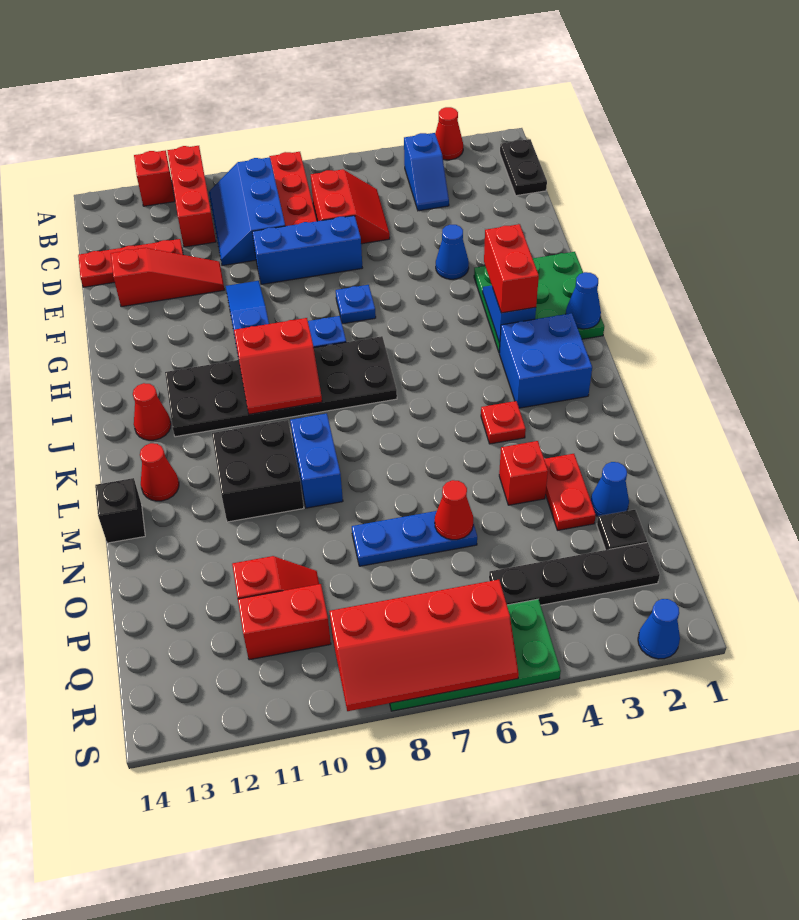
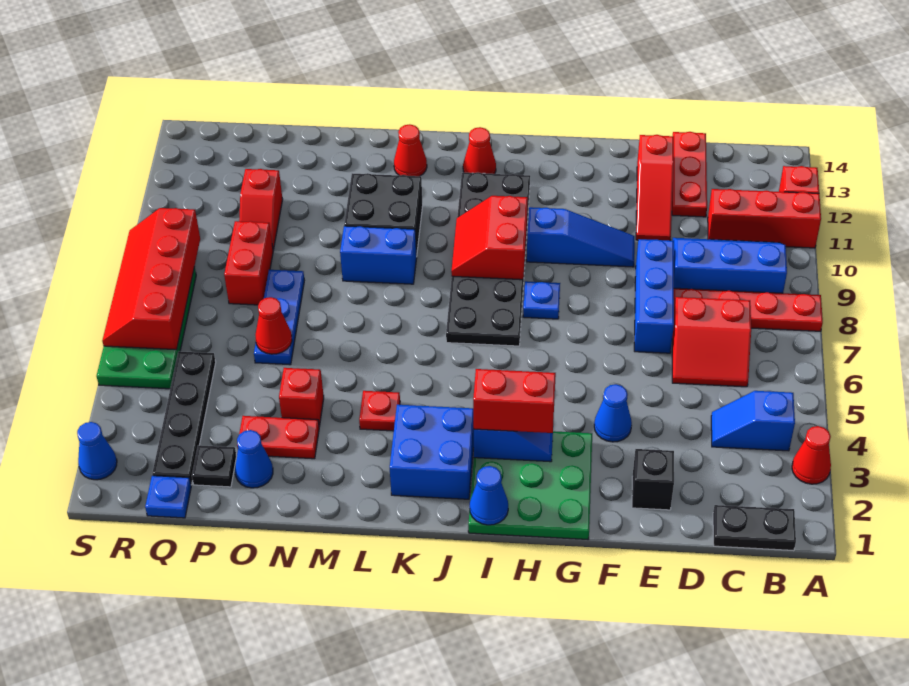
blue plate G7 level 1 -> blue plate Q1 level 1
black brick M14 level 1 -> black brick E2 level 1
red brick Q10:Q11 level 1 -> red brick P8:P9 level 1

